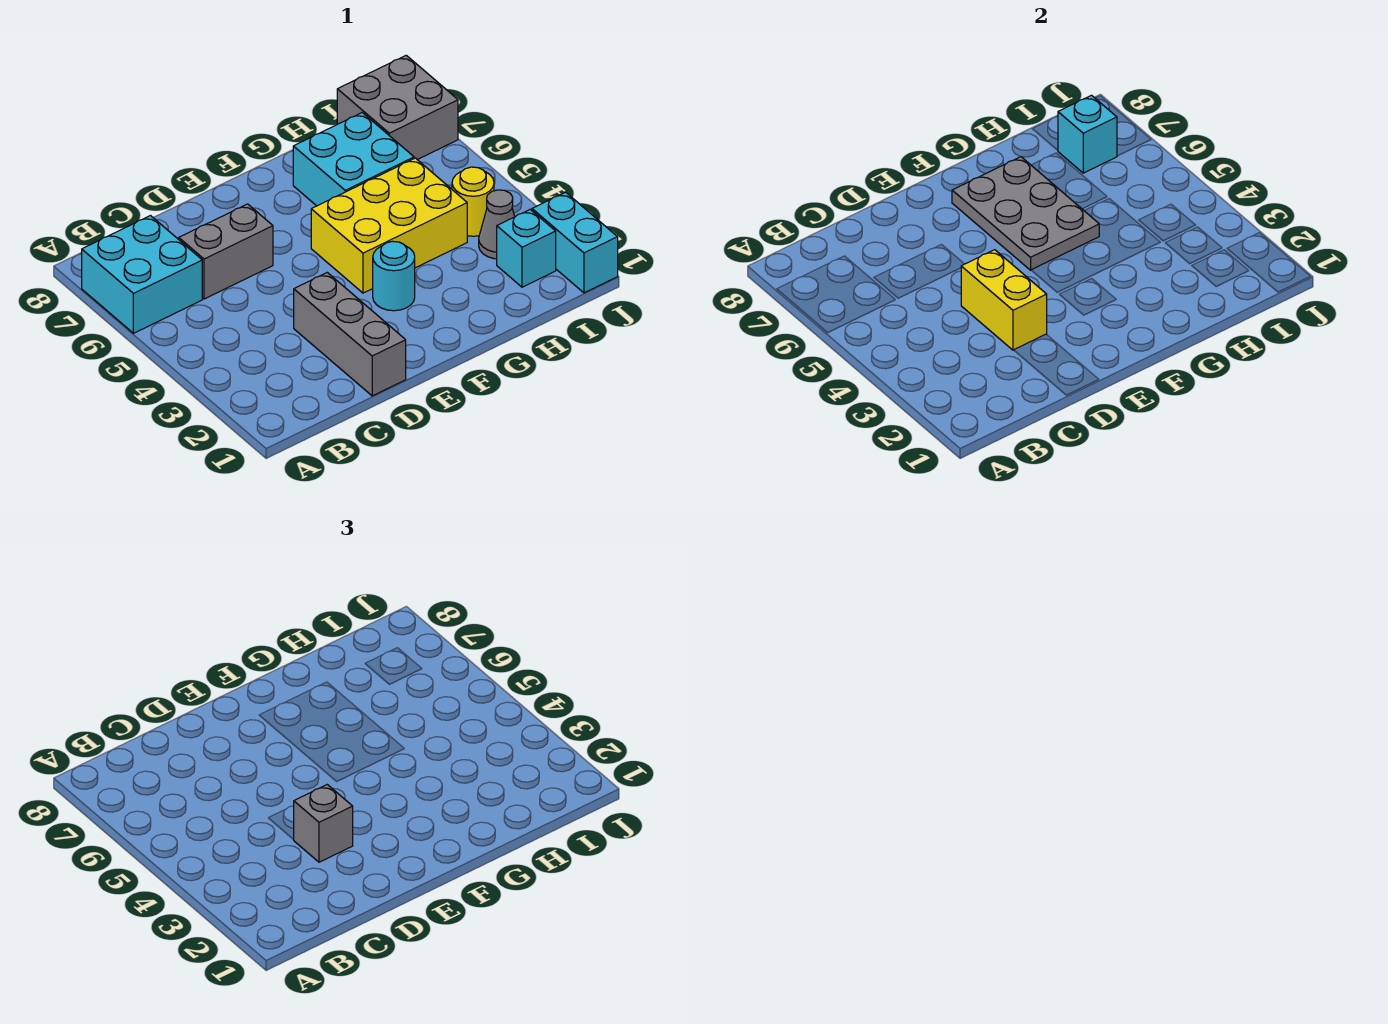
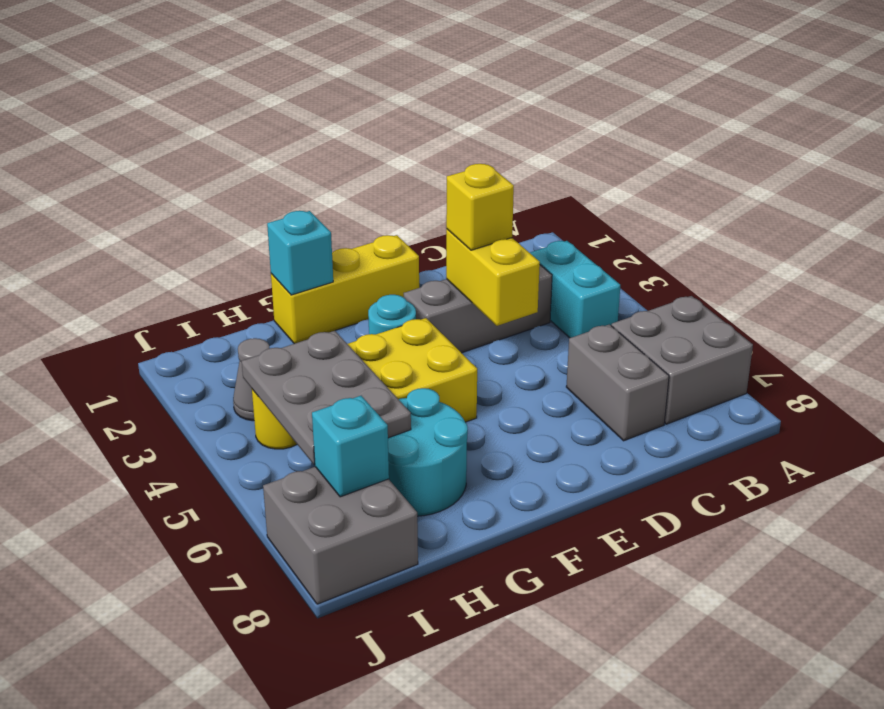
cyan brick A6:B7 level 1 -> grey brick A6:B7 level 1
grey brick C6:D6 level 1 -> grey brick C6:C7 level 1
grey brick D1:D3 level 1 -> grey brick C3:E3 level 1
grey brick D3 level 3 -> yellow brick D3 level 3
none -> yellow brick E1:G1 level 1
grey plate F5:G7 level 2 -> grey plate H4:I6 level 2
cyan brick G6:H7 level 1 -> cyan round brick G6:H7 level 1
cyan brick I2 level 1 -> cyan brick G1 level 2
cyan brick J1:J2 level 1 -> cyan brick B3:B4 level 1

